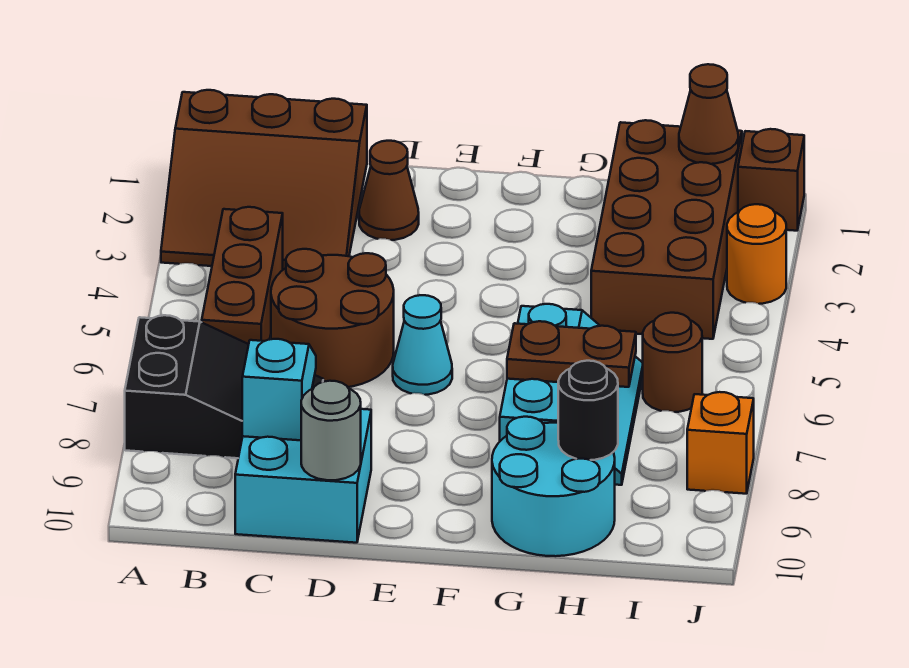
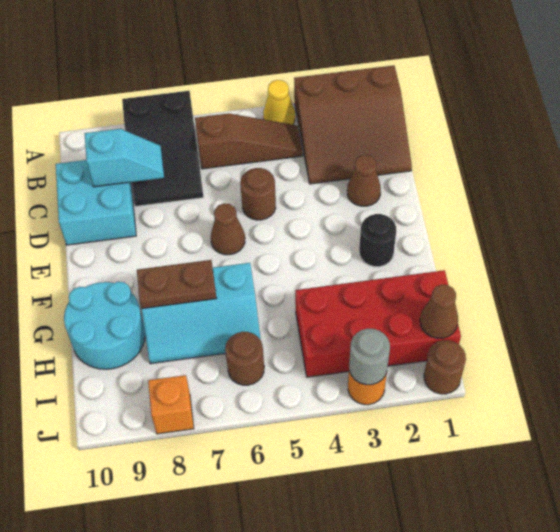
brown slope A1:C3 level 1 top 1 -> brown slope A1:C3 level 1 top A
none -> yellow cone A4 level 1
brown brick B4:B6 level 1 -> brown slope B4:B6 level 1 top 6
brown round brick C5:D6 level 1 -> brown round brick D5 level 1
grey round brick D10 level 2 -> grey round brick J3 level 2
cyan cone E6 level 1 -> brown cone E6 level 1
brown plate G7:H7 level 2 -> brown plate G7:G8 level 2
brown brick H1:I4 level 1 -> red brick H1:I4 level 1
black round brick H9 level 2 -> black round brick F2 level 1
brown brick J1 level 1 -> brown round brick J1 level 1

